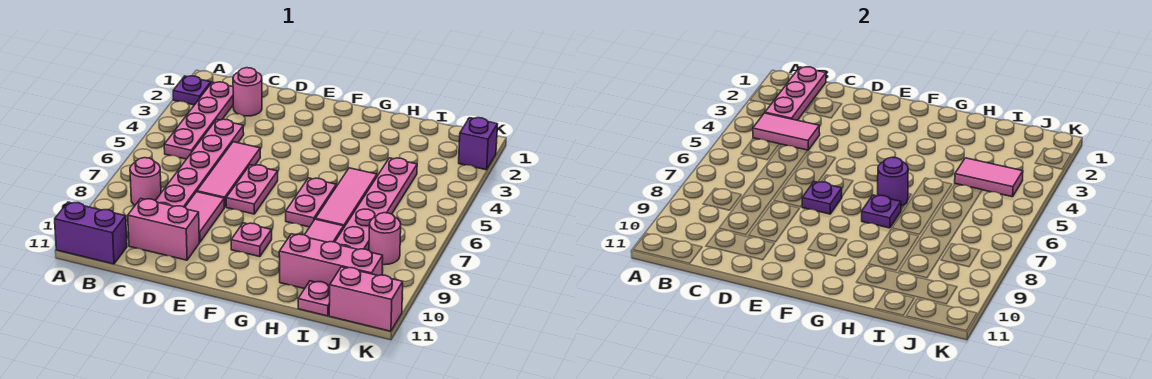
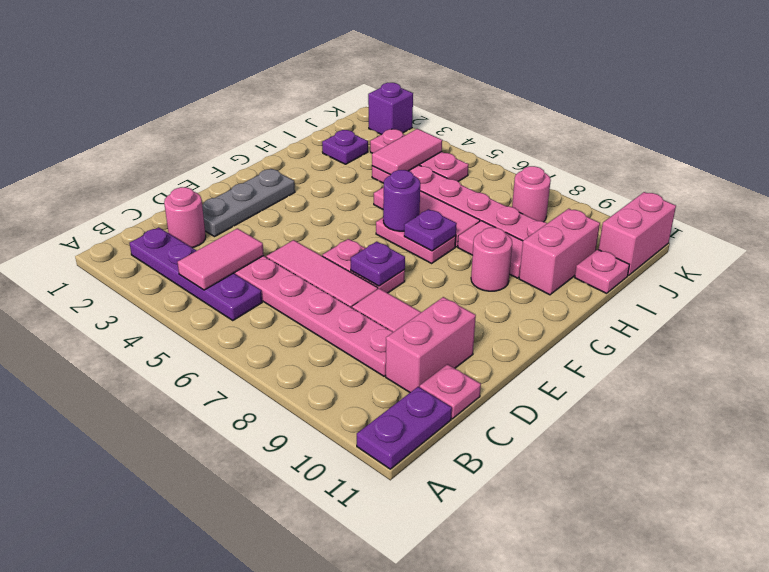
purple plate A2 level 1 -> purple plate I2 level 1
purple brick A11:B11 level 1 -> purple plate A11:B11 level 1
pink plate B1:B3 level 2 -> pink plate J3:J5 level 1
pink plate B2:B5 level 1 -> purple plate B2:B5 level 1
pink round brick B8 level 1 -> pink round brick G9 level 1
none -> grey plate D2:F2 level 1
pink plate F9 level 1 -> pink plate C11 level 1
pink brick H10:J10 level 1 -> pink brick H10:I10 level 1

